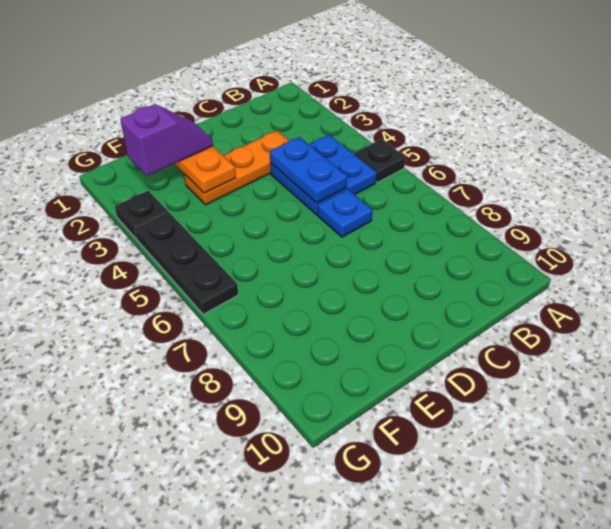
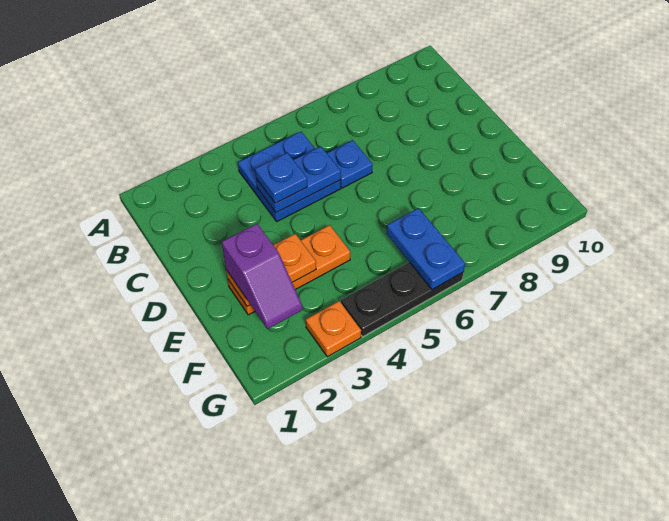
black plate A5 level 1 -> none
orange plate C3:E3 level 1 -> orange plate E2:E4 level 1
none -> blue plate C4 level 3
purple slope E2:F2 level 3 top F -> purple slope E2:F2 level 3 top E
none -> blue plate F6:G6 level 2
black plate G3 level 1 -> orange plate G3 level 1

